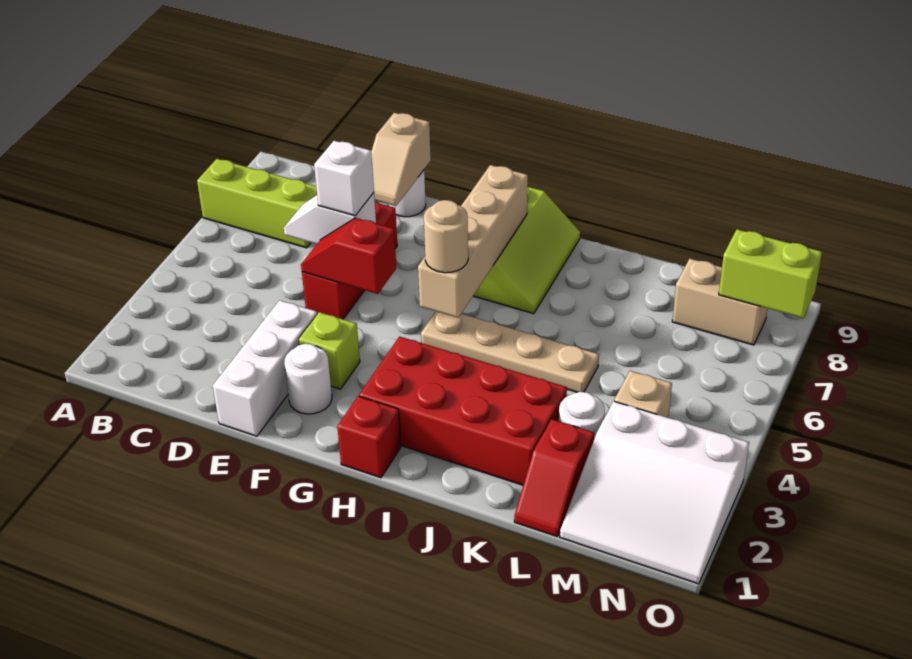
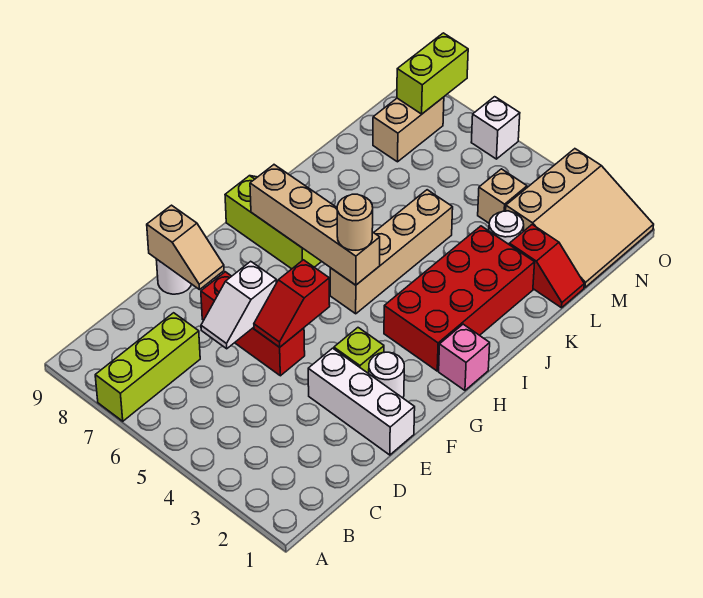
white brick E6 level 3 -> white brick O6 level 1
red brick H1 level 1 -> pink brick H1 level 1
tan plate H5:K5 level 1 -> tan brick H5:K5 level 1
white slope M1:O3 level 1 top 3 -> tan slope M1:O3 level 1 top 3

